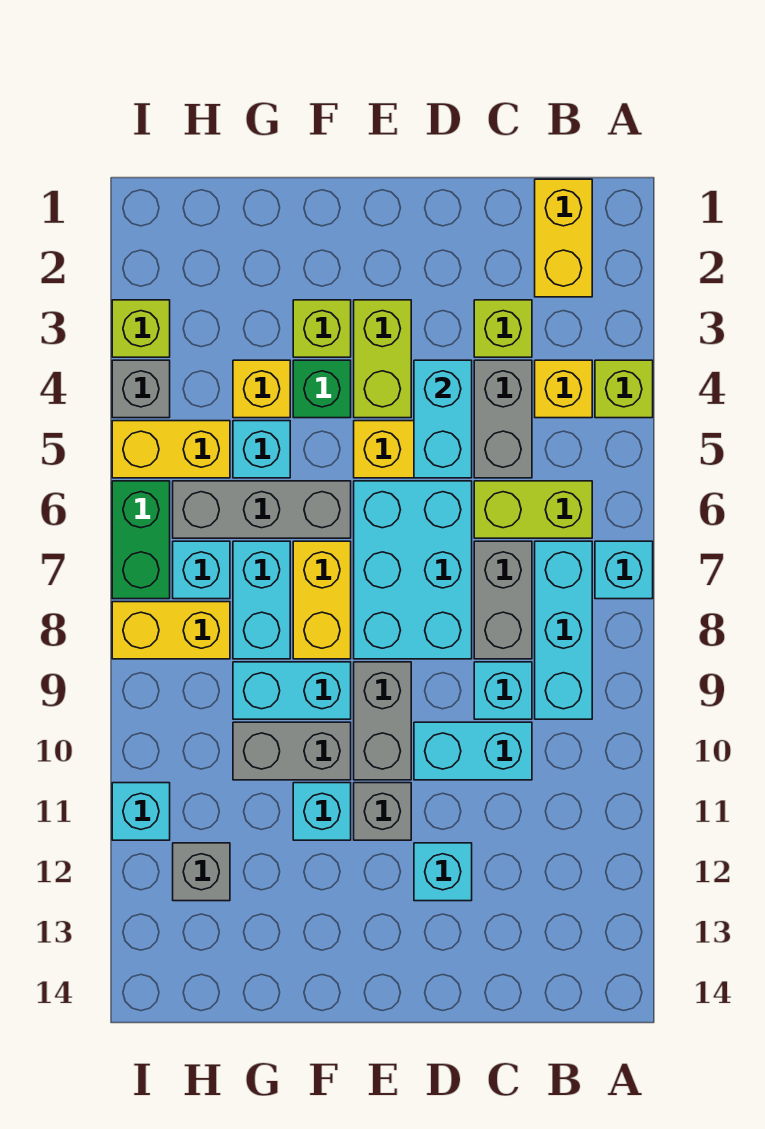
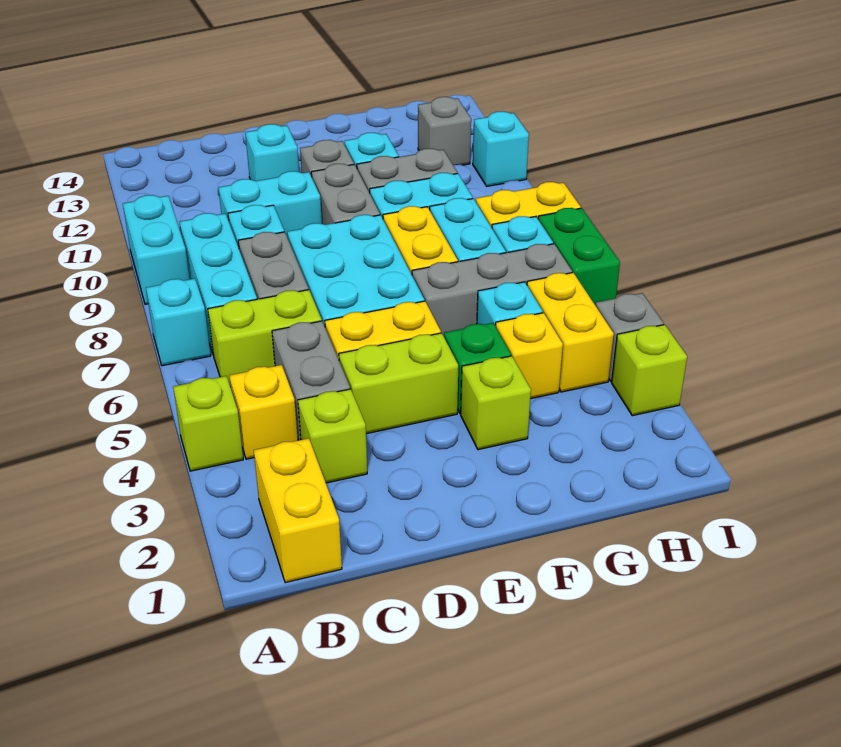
cyan brick D4:D5 level 2 -> cyan brick A9:A10 level 1
lime brick E3:E4 level 1 -> lime brick D4:E4 level 1
yellow brick H5:I5 level 1 -> yellow brick H4:H5 level 1

